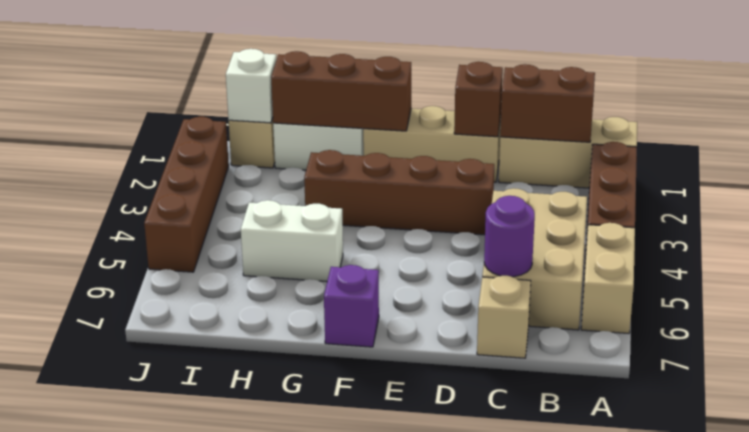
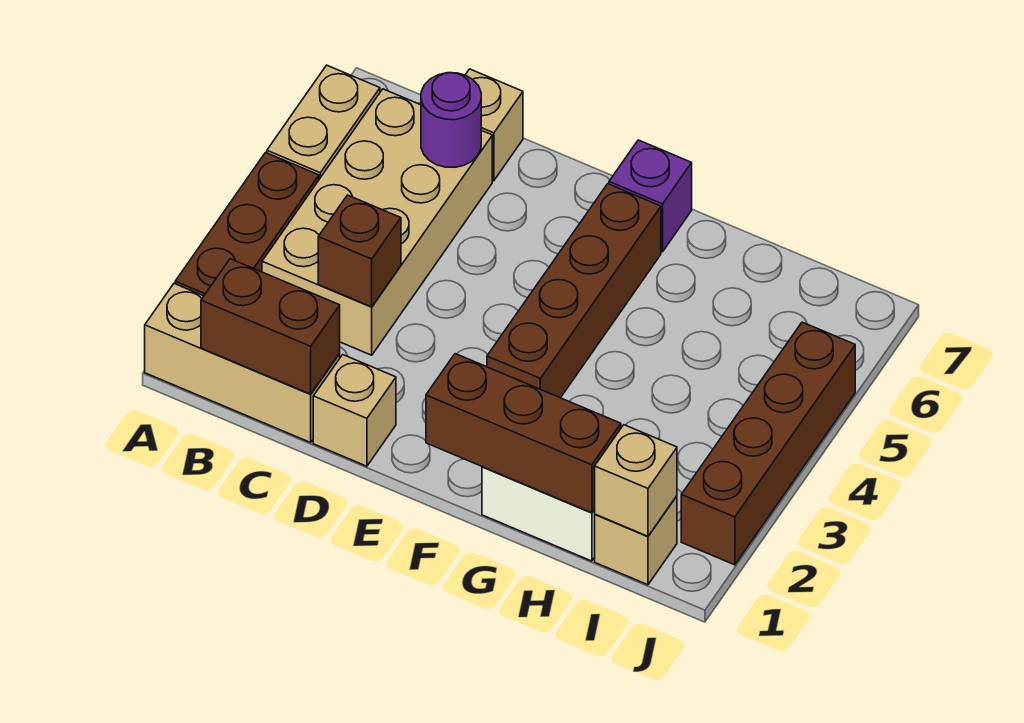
tan brick B4:C6 level 1 -> tan brick B3:C6 level 1
tan brick D1:F1 level 1 -> tan brick D1 level 1
brown brick D1 level 2 -> brown brick C3 level 2
brown brick D3:G3 level 1 -> brown brick F3:F6 level 1
white brick G5:H5 level 1 -> none
white brick I1 level 2 -> tan brick I1 level 2

